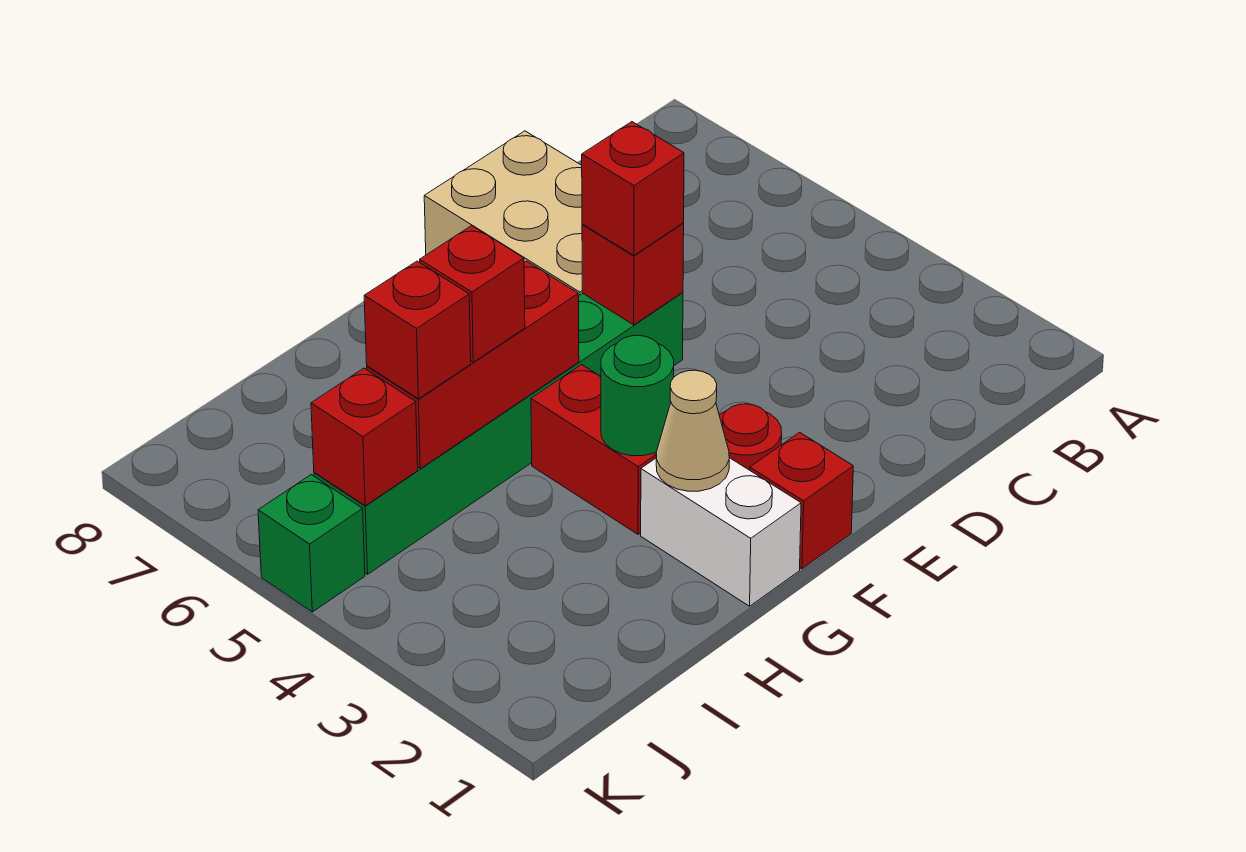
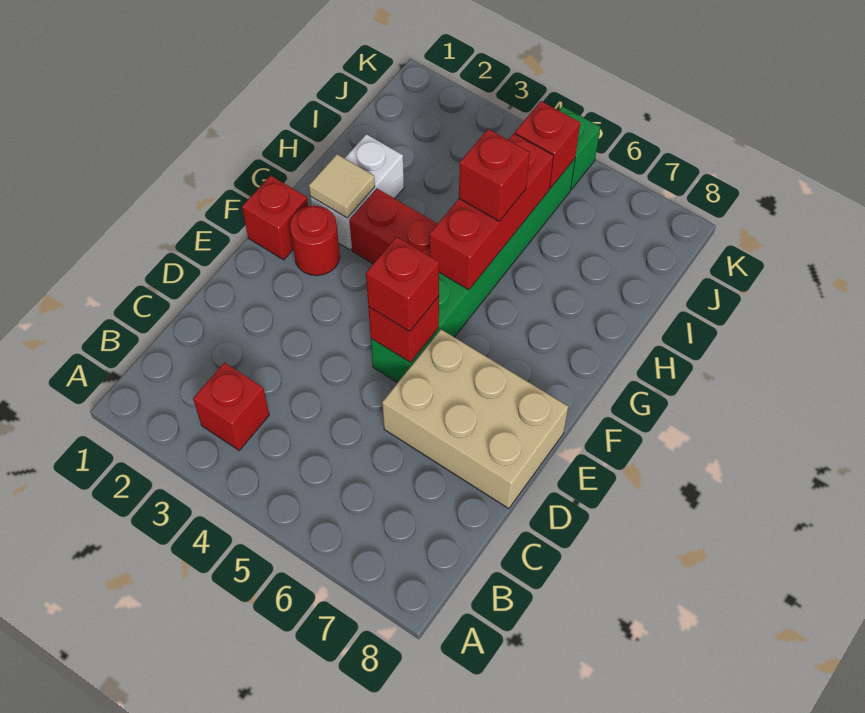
white brick G1:G2 level 1 -> white brick G2:H2 level 1
tan cone G2 level 2 -> tan tile G2 level 2
green round brick G3 level 2 -> none
red brick I5 level 3 -> red brick B3 level 1

